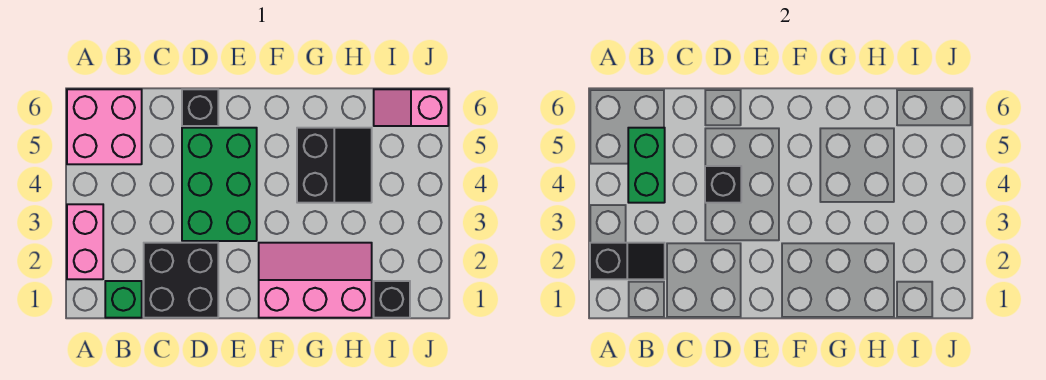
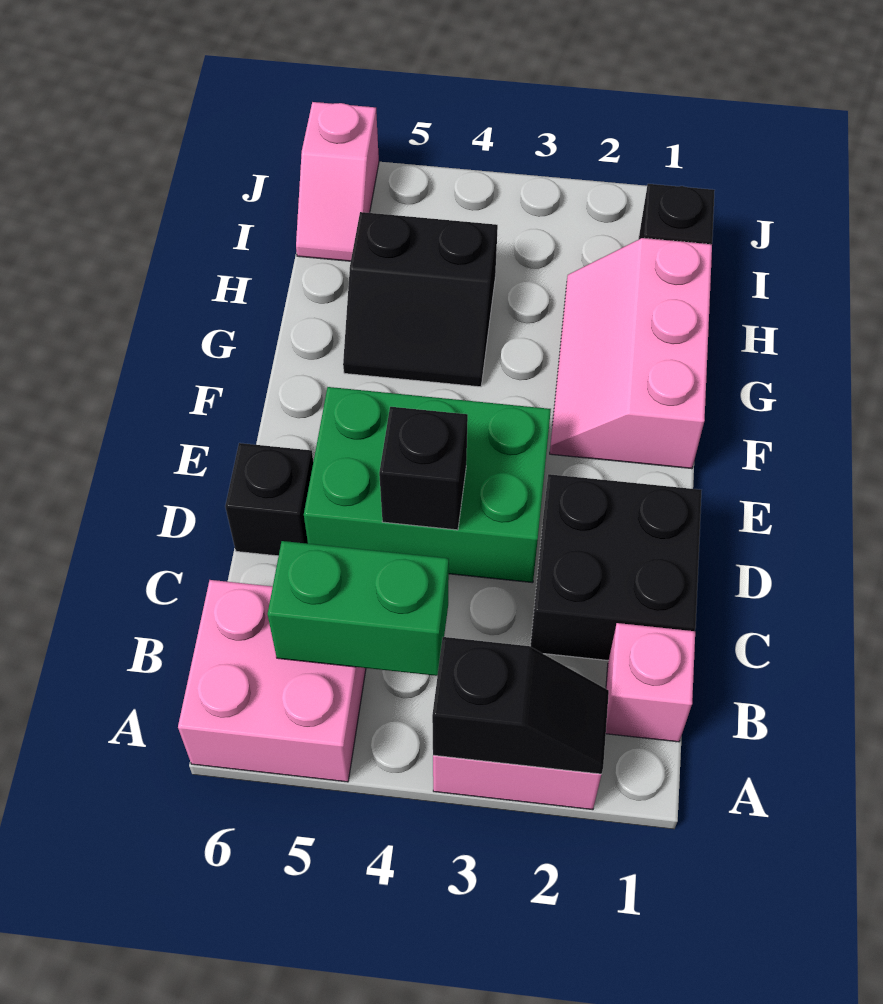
black slope A2:B2 level 2 top A -> black slope A2:A3 level 2 top 3
green brick B1 level 1 -> pink brick B1 level 1
black slope G4:H5 level 1 top G -> black slope G4:H5 level 1 top H

